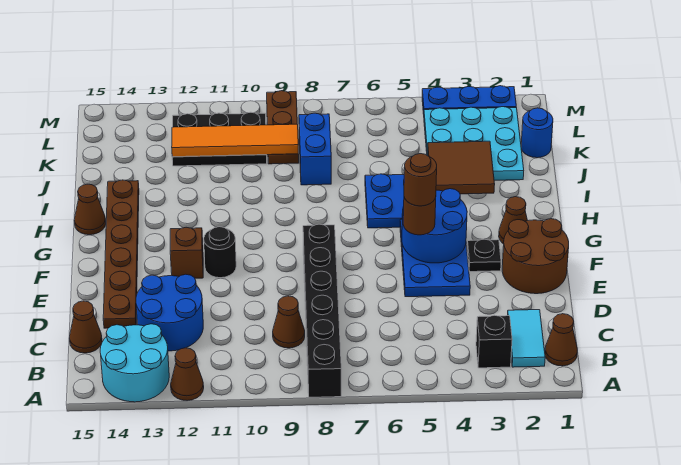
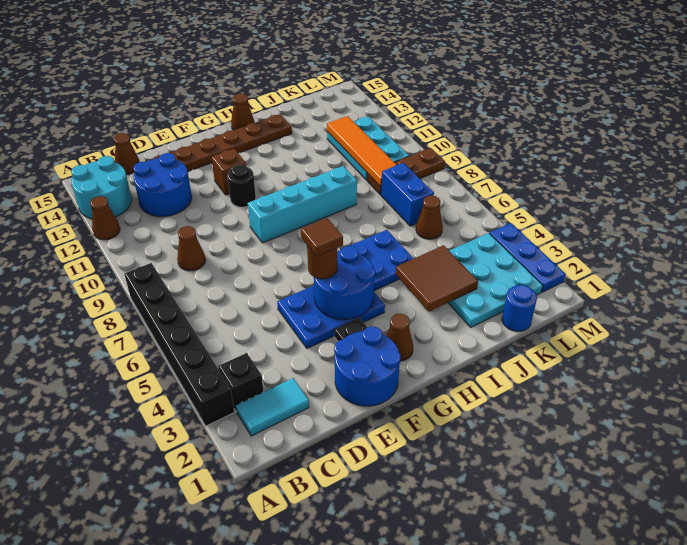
black brick A8:F8 level 1 -> black brick A3:A8 level 1
brown cone B1 level 1 -> brown cone K6 level 1
brown round brick E1:F2 level 1 -> blue round brick E1:F2 level 1
brown round brick F5 level 4 -> brown tile F5 level 4
none -> cyan brick F9:I9 level 1
blue brick J8:K8 level 1 -> blue brick K7:K8 level 1
black plate K10:L12 level 1 -> cyan plate K10:L12 level 1

